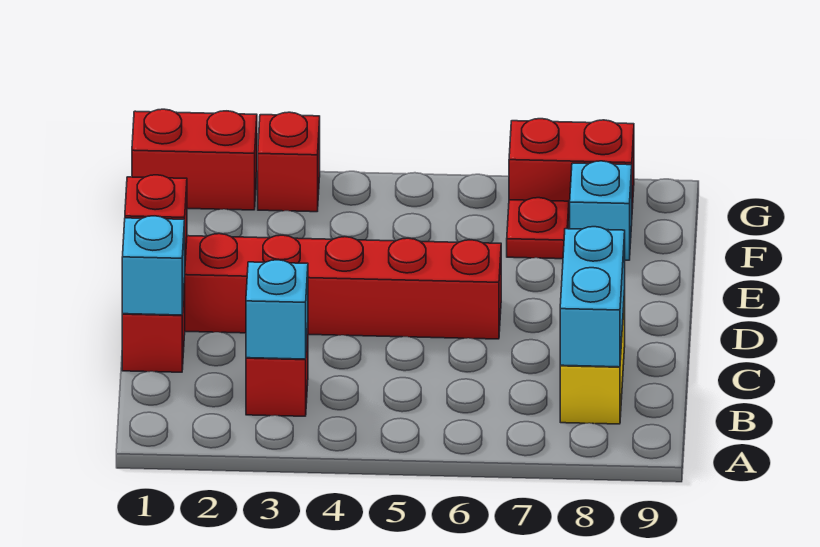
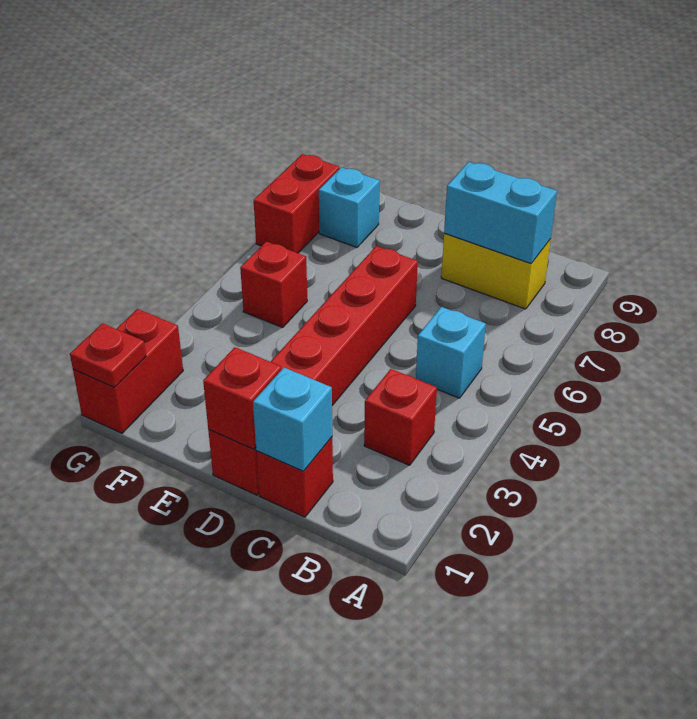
cyan brick B3 level 2 -> cyan brick B5 level 1
red plate F7 level 1 -> red plate G1 level 2
red brick G3 level 1 -> red brick F5 level 1

